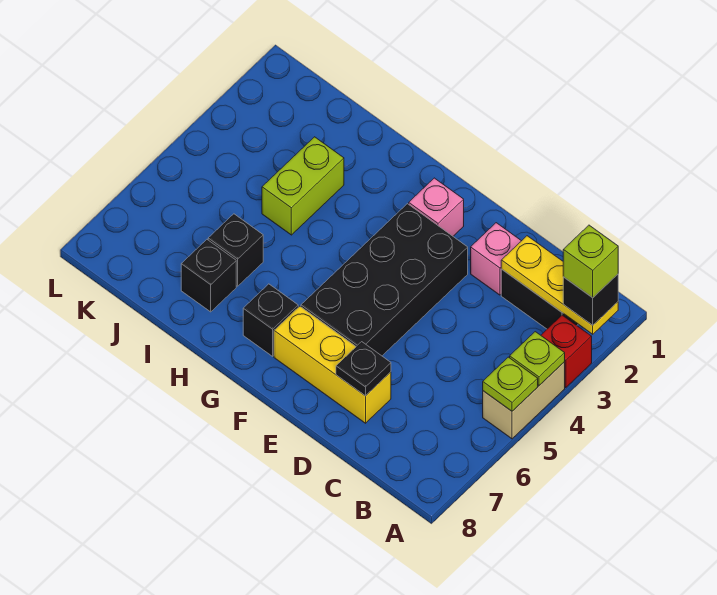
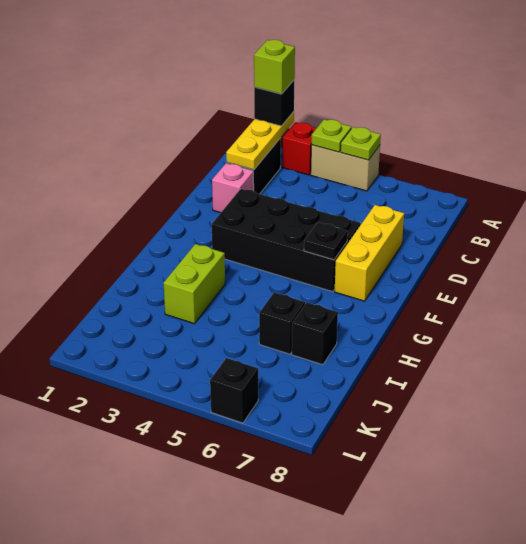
black plate D7 level 2 -> black plate F6 level 2
pink brick F2 level 1 -> none
black brick G7 level 1 -> black brick L6 level 1
lime brick I3:I4 level 1 -> lime brick H3:I3 level 1

